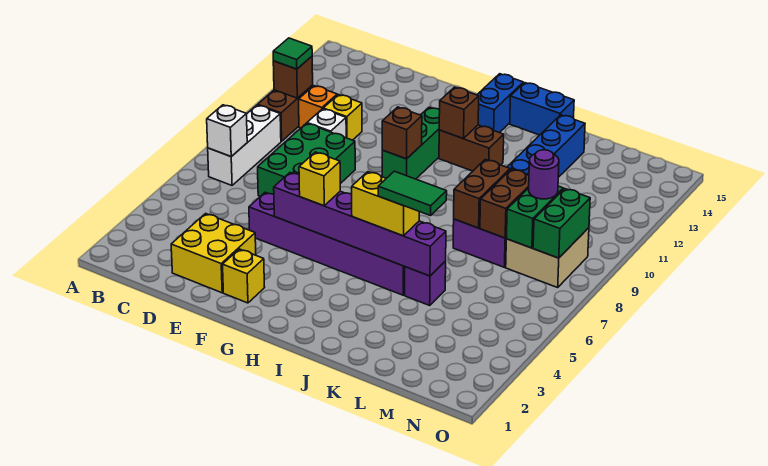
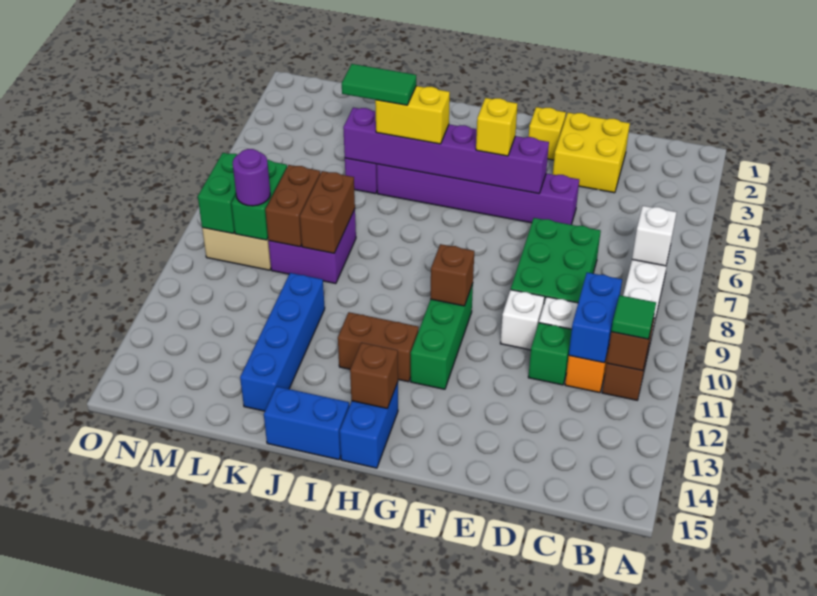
none -> blue brick C10:C11 level 2
yellow brick D11 level 1 -> green brick D11 level 1
none -> white brick E10 level 1
brown brick H12 level 2 -> brown brick H14 level 2

